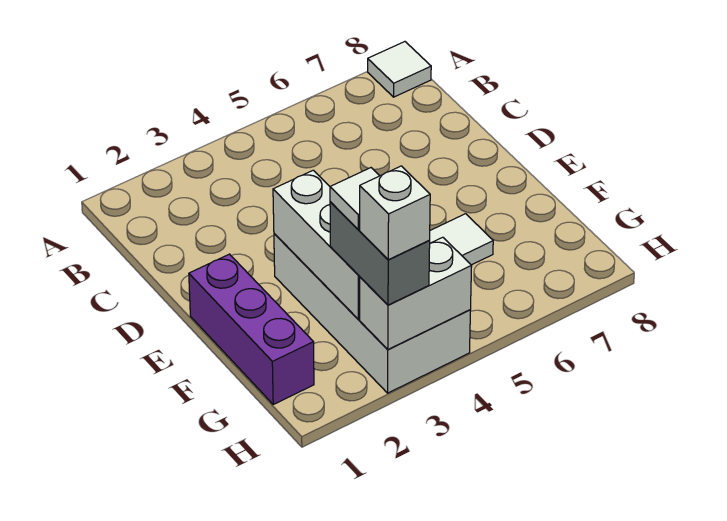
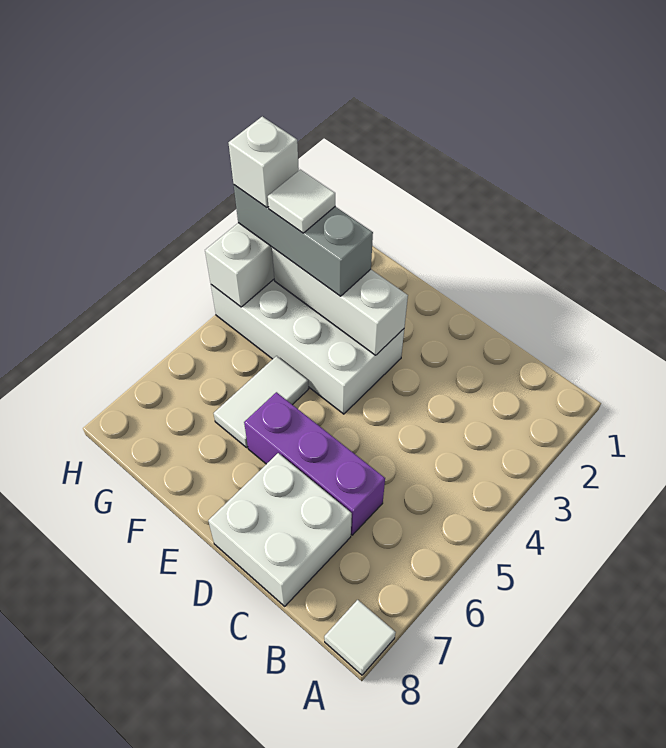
none -> white brick C7:D8 level 1
purple brick E1:G1 level 1 -> purple brick C6:E6 level 1
grey brick G3:H3 level 3 -> grey brick F3:H3 level 3

